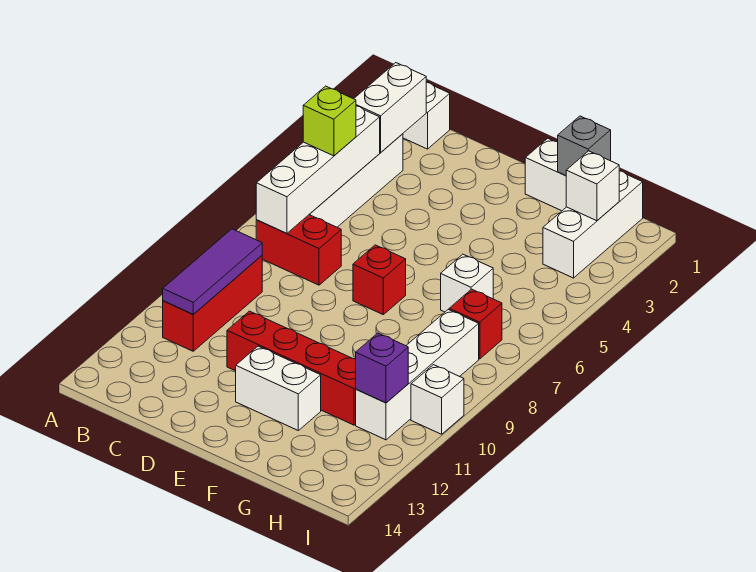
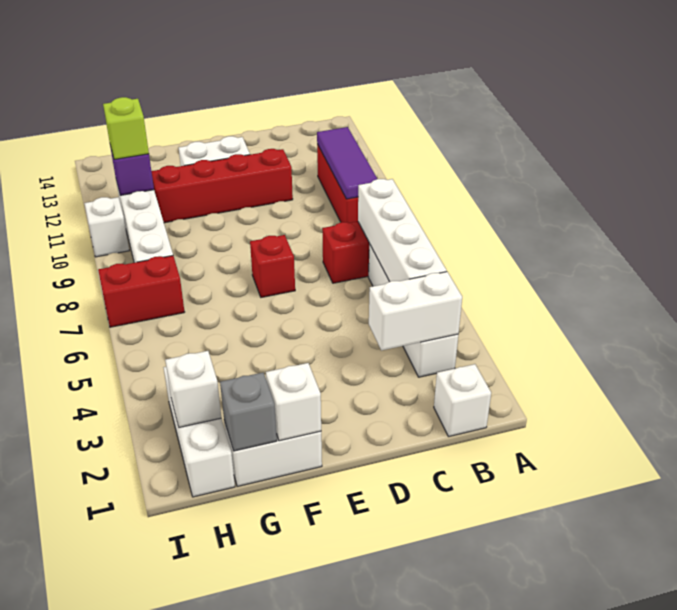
white brick B2:B3 level 2 -> white brick B3:C3 level 2
lime brick B5 level 3 -> lime brick H11 level 3
white brick G6 level 1 -> white brick F1 level 2
red brick H7 level 1 -> red brick H7:I7 level 1

